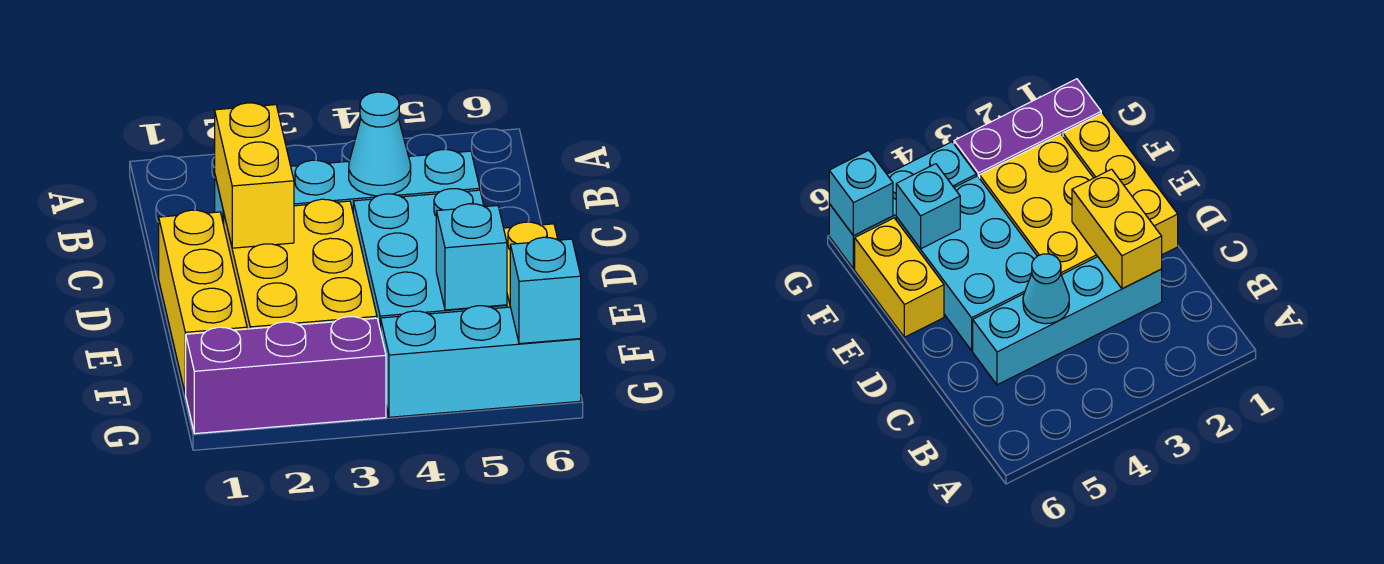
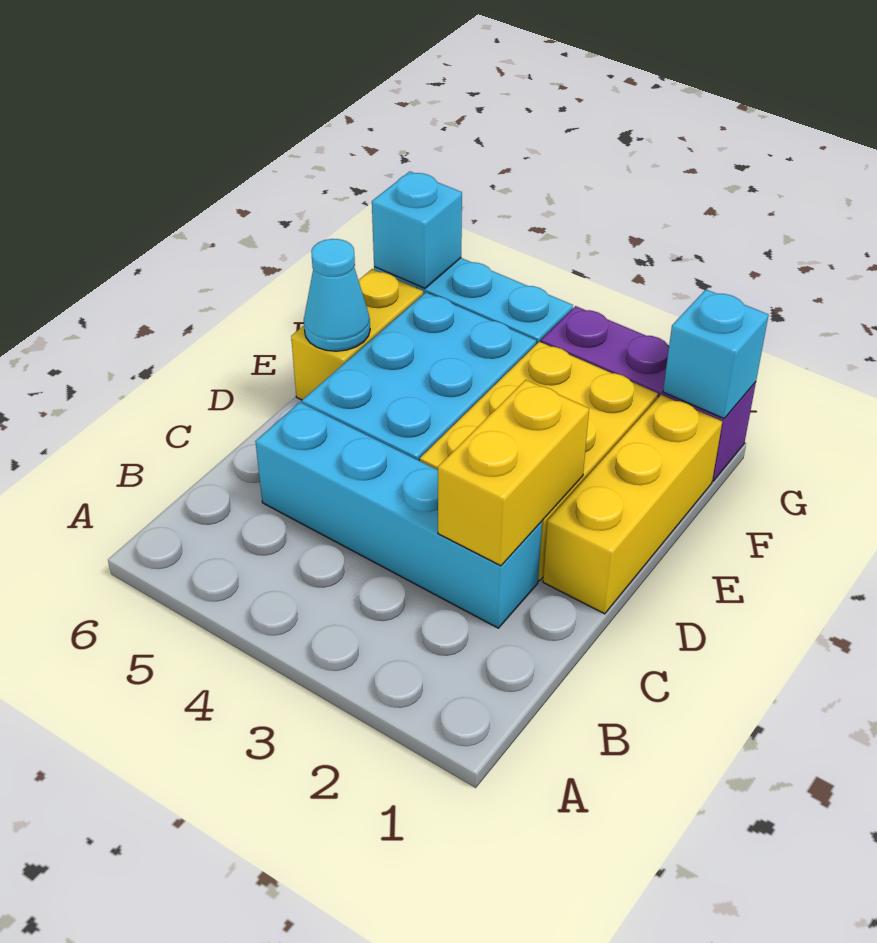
cyan cone C4 level 2 -> cyan cone E6 level 2
cyan brick F5 level 2 -> cyan brick G1 level 2

